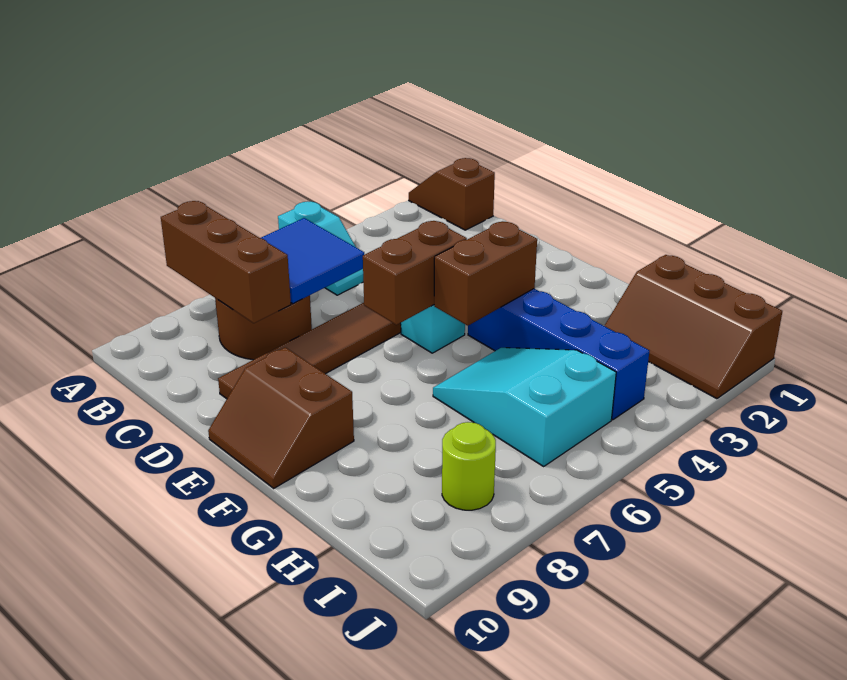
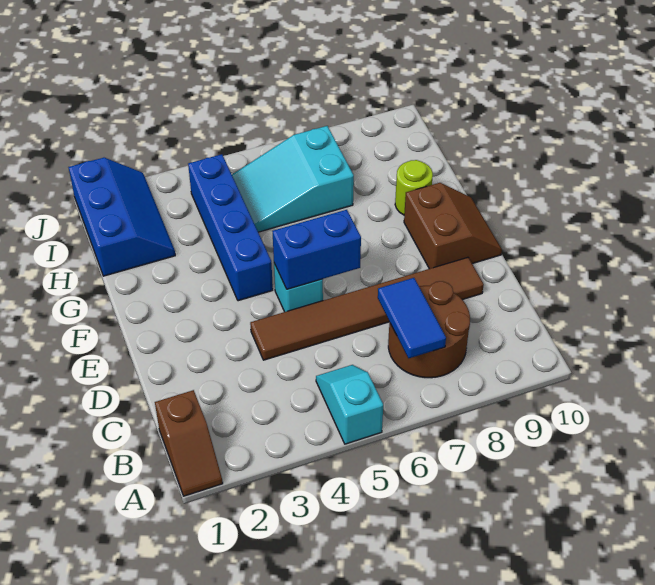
brown brick A8:C8 level 2 -> none
blue tile B6:C7 level 2 -> blue tile B7:C7 level 2
brown brick E5:E6 level 2 -> blue brick E5:E6 level 2
brown brick F4:F5 level 2 -> none
cyan slope G5:I6 level 1 top I -> cyan slope H5:I7 level 1 top 7
brown slope H1:J2 level 1 top 1 -> blue slope H1:J2 level 1 top 1
lime round brick I8 level 1 -> lime round brick G9 level 1

